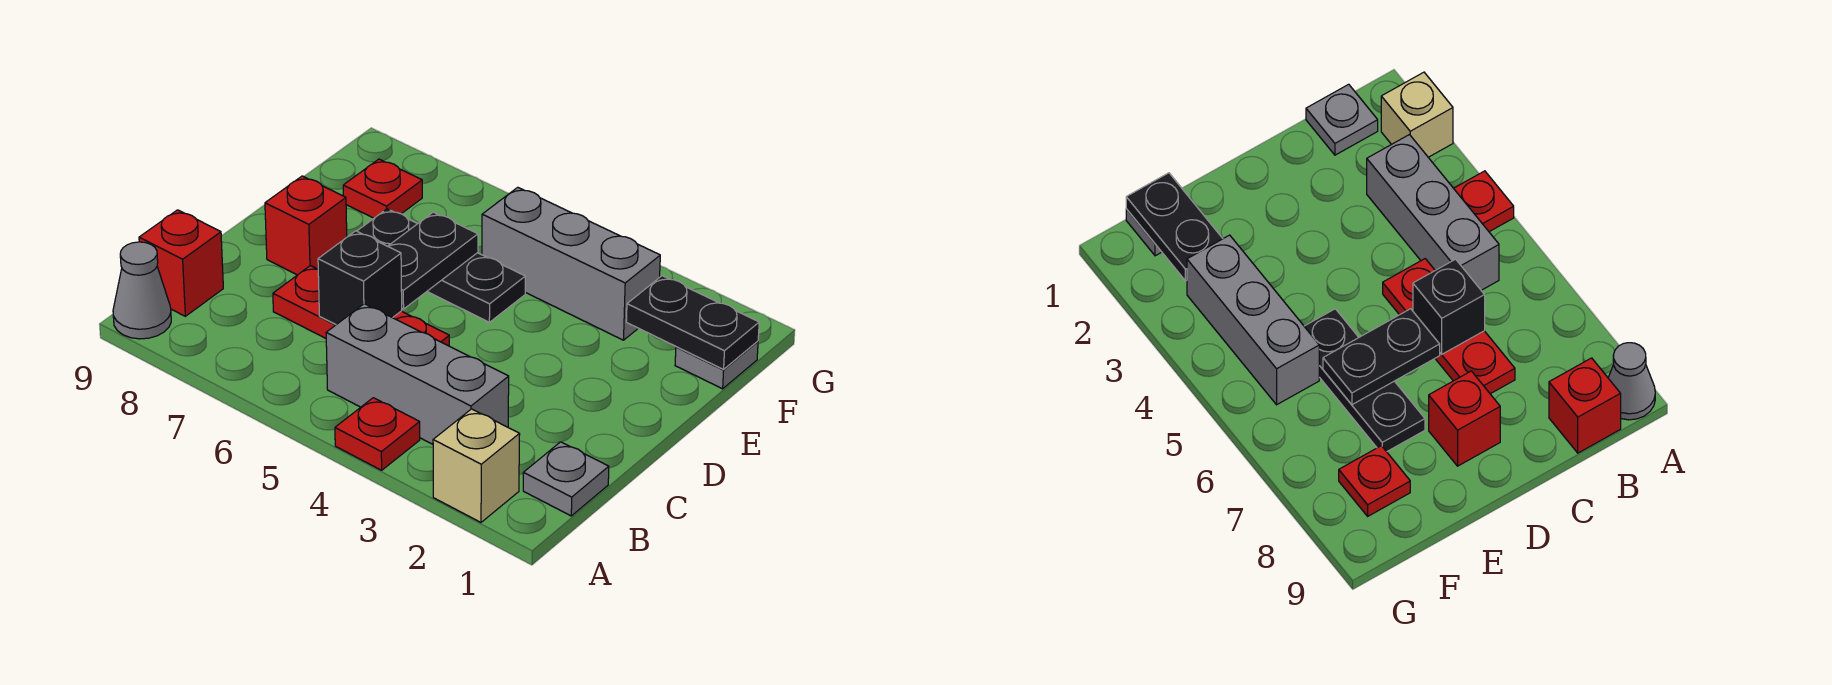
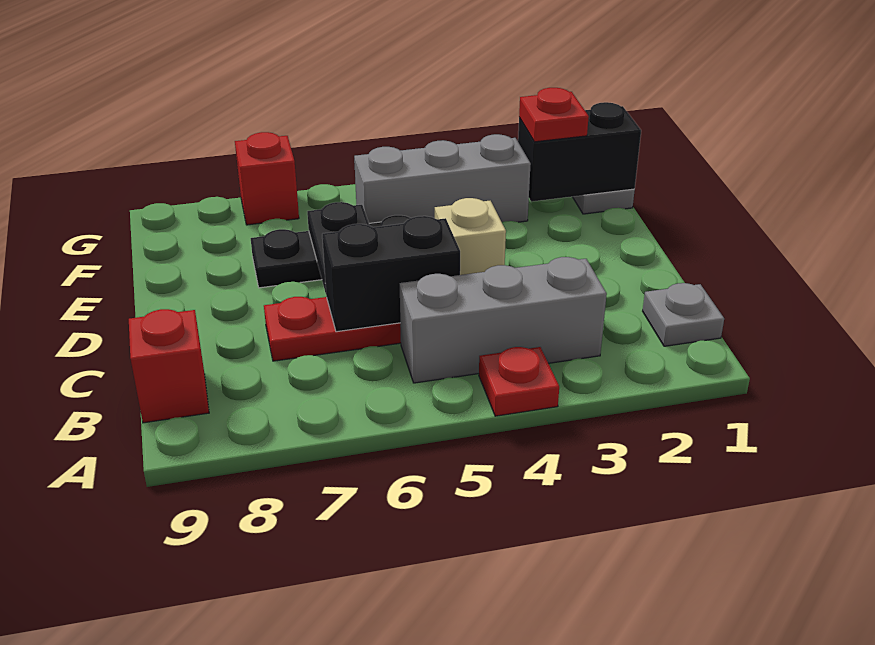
tan brick A2 level 1 -> tan brick D4 level 1
grey cone A9 level 1 -> none
black brick C6 level 2 -> black brick C5:C6 level 2
red brick D8 level 1 -> red brick G7 level 1
black plate F1:F2 level 2 -> black brick F1:F2 level 2
red plate F8 level 1 -> red plate F2 level 3

